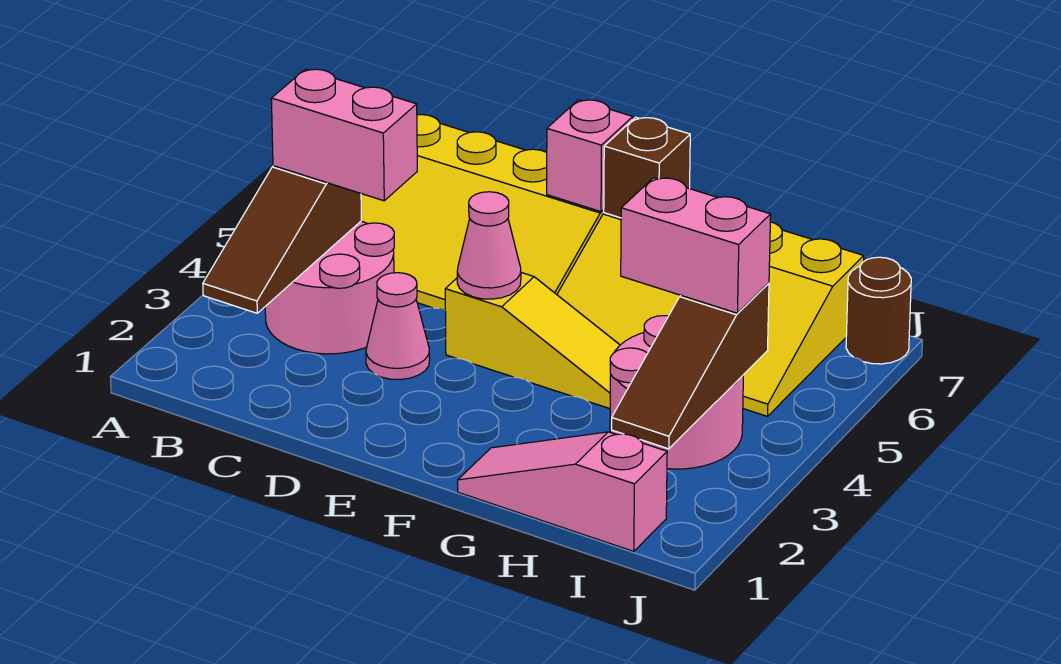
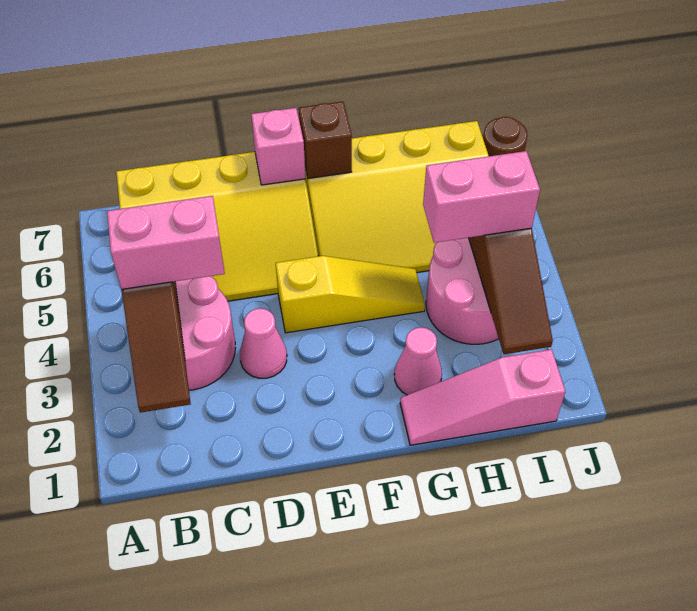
pink cone E4 level 2 -> pink cone G2 level 1

